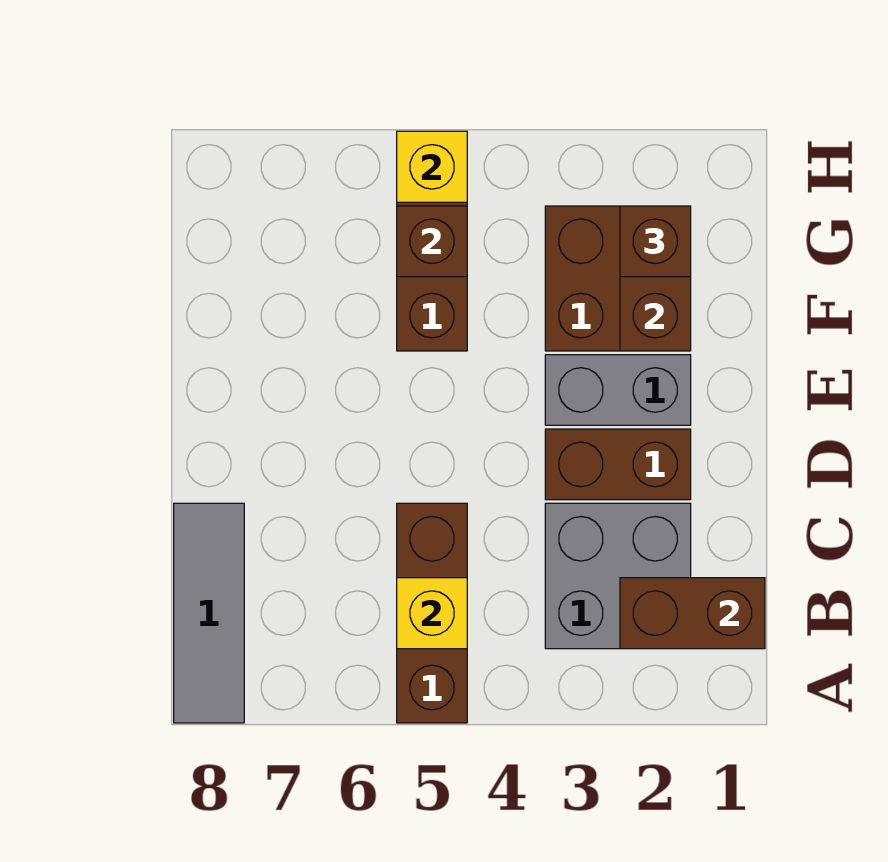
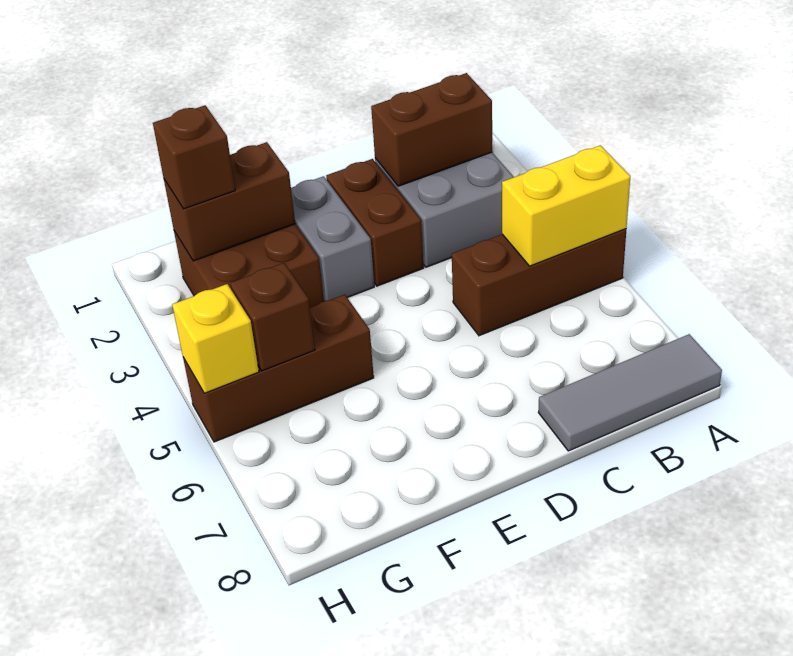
brown brick B1:B2 level 2 -> brown brick B2:C2 level 2
yellow brick B5 level 2 -> yellow brick A5:B5 level 2

